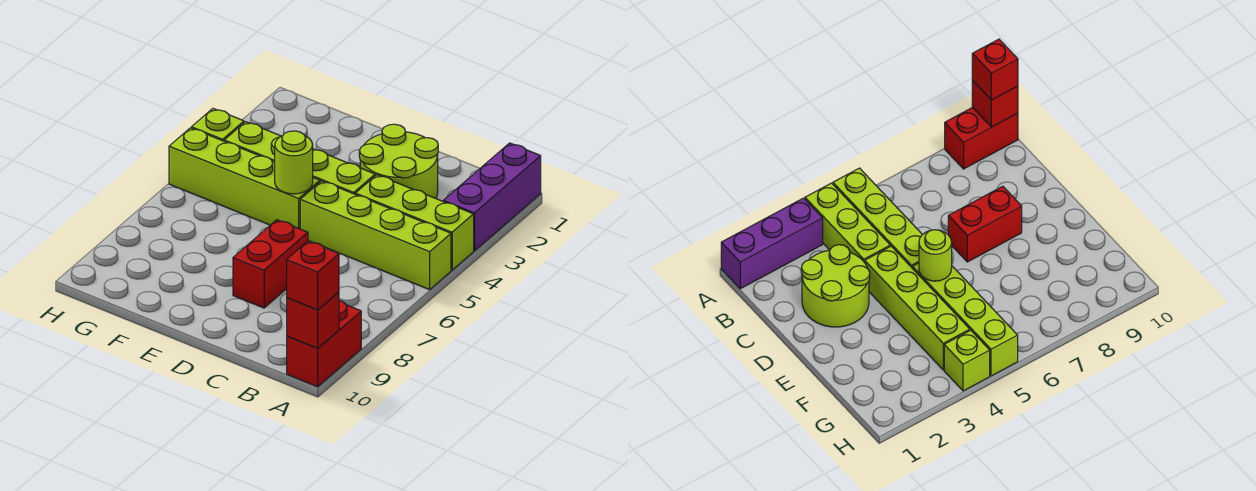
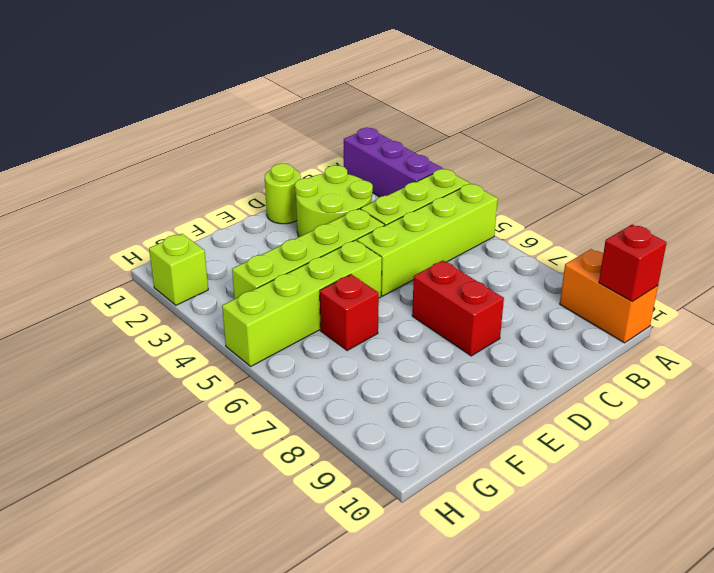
red brick A9:A10 level 1 -> orange brick A9:A10 level 1
red brick A10 level 3 -> red brick F6 level 1
lime round brick E5 level 2 -> lime round brick D1 level 1
lime brick H4 level 1 -> lime brick H2 level 1

